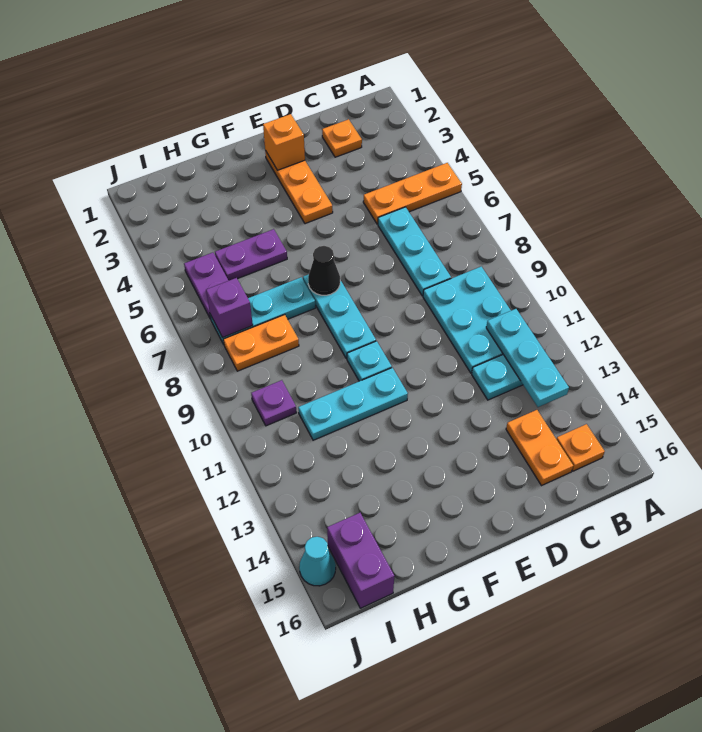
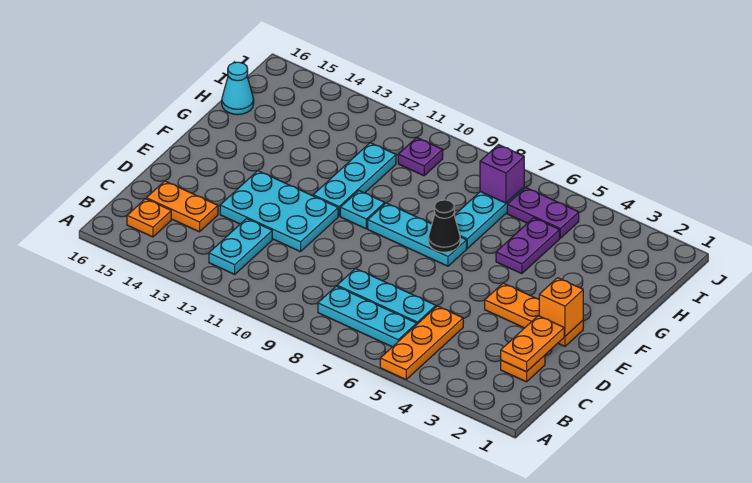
cyan plate B9:C11 level 1 -> cyan plate D11:E13 level 1
cyan plate B11:B13 level 2 -> cyan plate B6:B8 level 1
orange plate H8:I8 level 1 -> orange plate C2:D2 level 2
purple brick I15:I16 level 1 -> none
cyan cone J15 level 1 -> cyan cone H16 level 1

